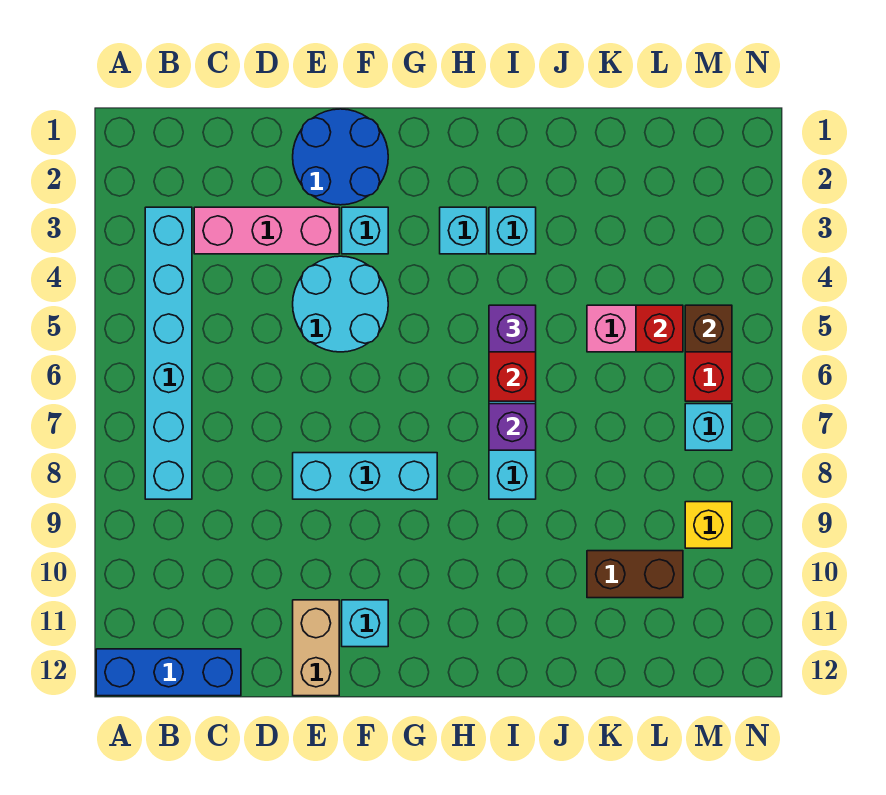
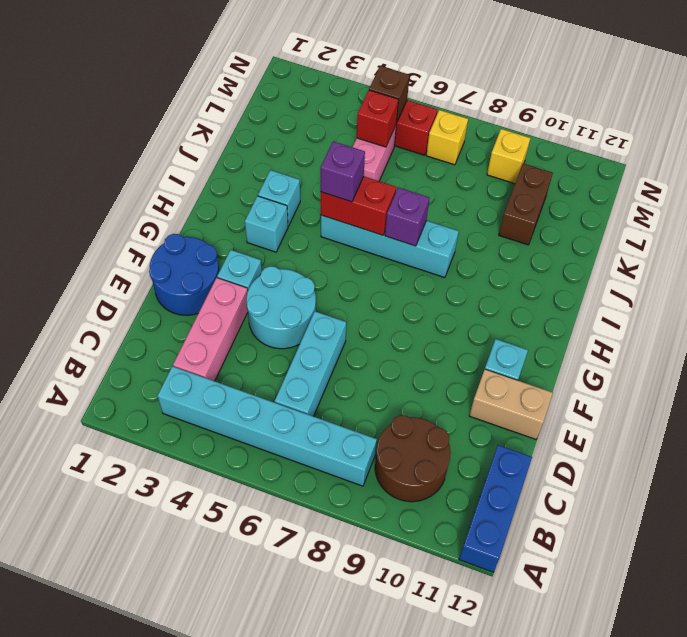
none -> brown round brick B9:C10 level 1
cyan brick E8:G8 level 1 -> cyan brick C6:E6 level 1
cyan brick M7 level 1 -> yellow brick M7 level 1

